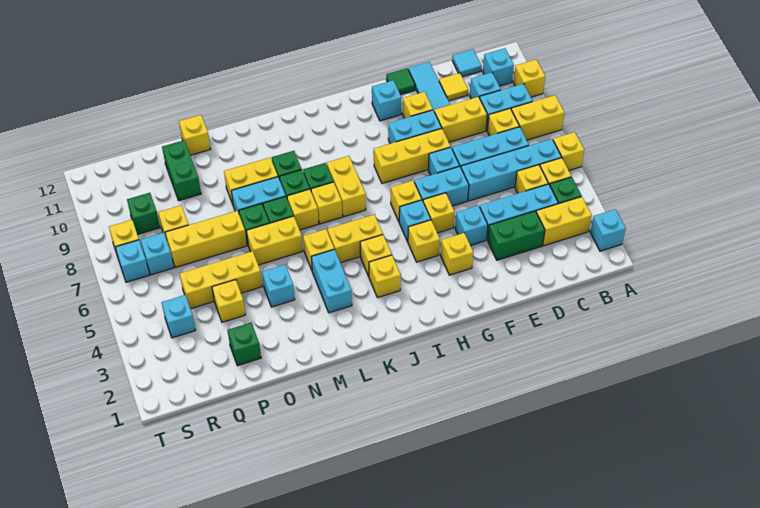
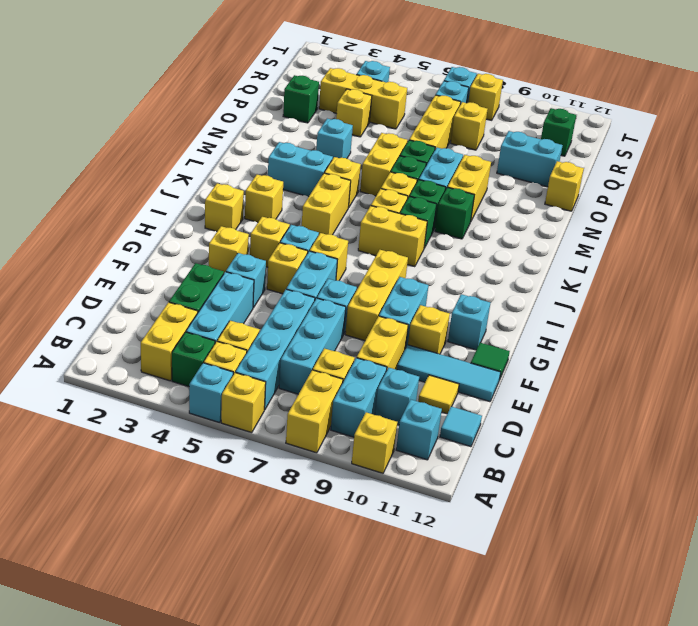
cyan brick A2 level 1 -> cyan brick A5 level 1
yellow brick J4 level 1 -> yellow brick I2 level 1
yellow brick O5:Q5 level 1 -> yellow brick Q3:Q5 level 1
green brick P10:P11 level 1 -> cyan brick P10:P11 level 1
green brick R9 level 1 -> green brick R11 level 1

